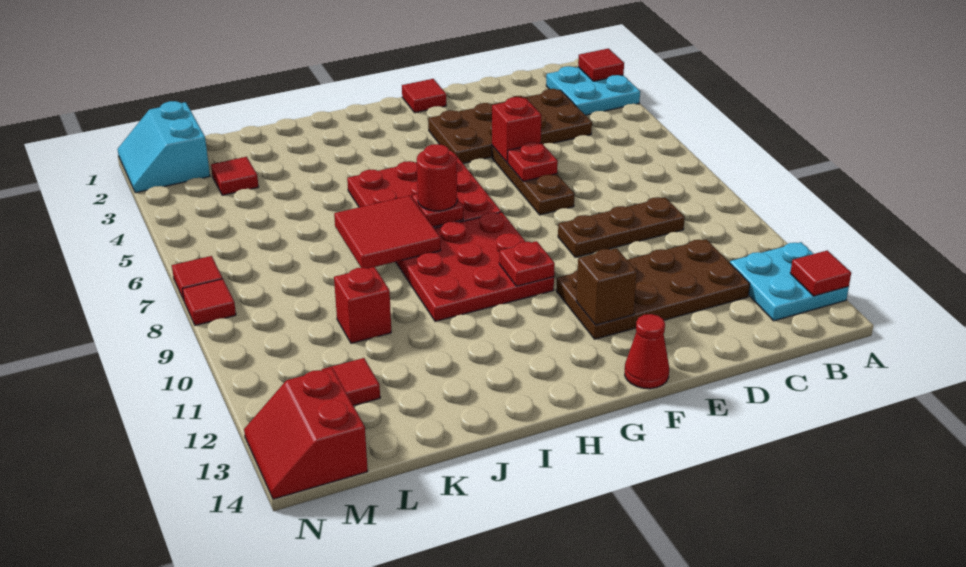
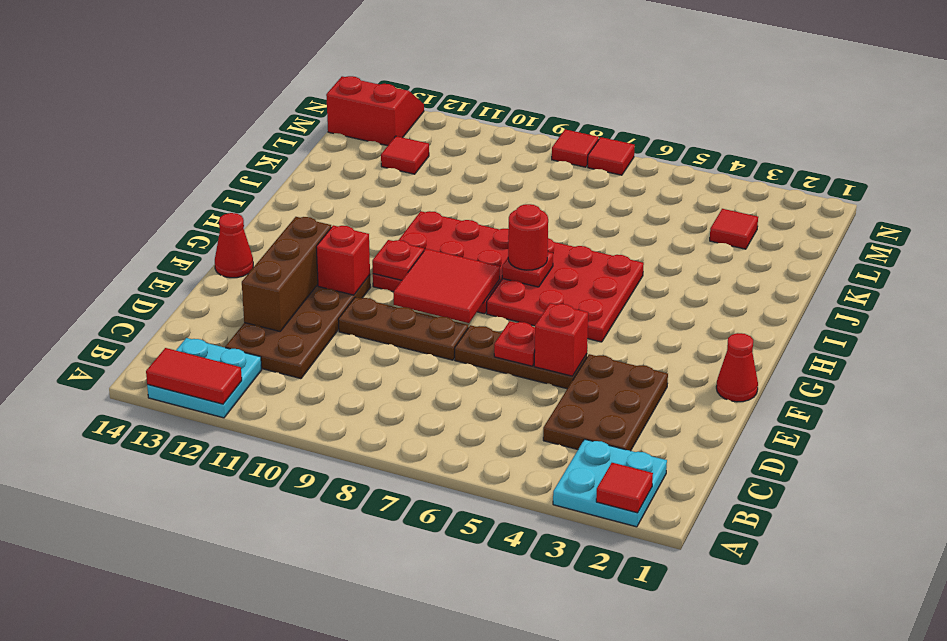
red tile A13 level 2 -> red tile A12:A13 level 2
brown plate C3:F4 level 1 -> brown plate C3:E4 level 1
brown plate C9:E9 level 1 -> brown plate E8:E10 level 1
red tile F1 level 1 -> red cone F1 level 1
brown brick F12 level 2 -> brown brick D12:F12 level 2
red tile I7:J8 level 2 -> red tile F8:G9 level 2
red brick K10 level 1 -> red brick F11 level 2
cyan slope M1:N2 level 1 top M -> none

